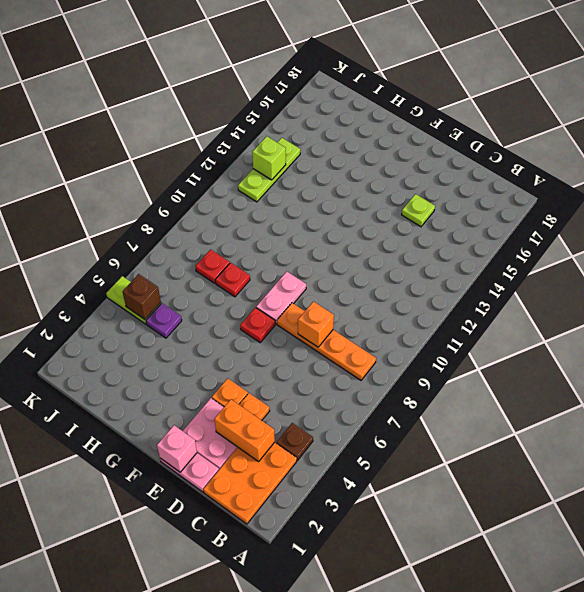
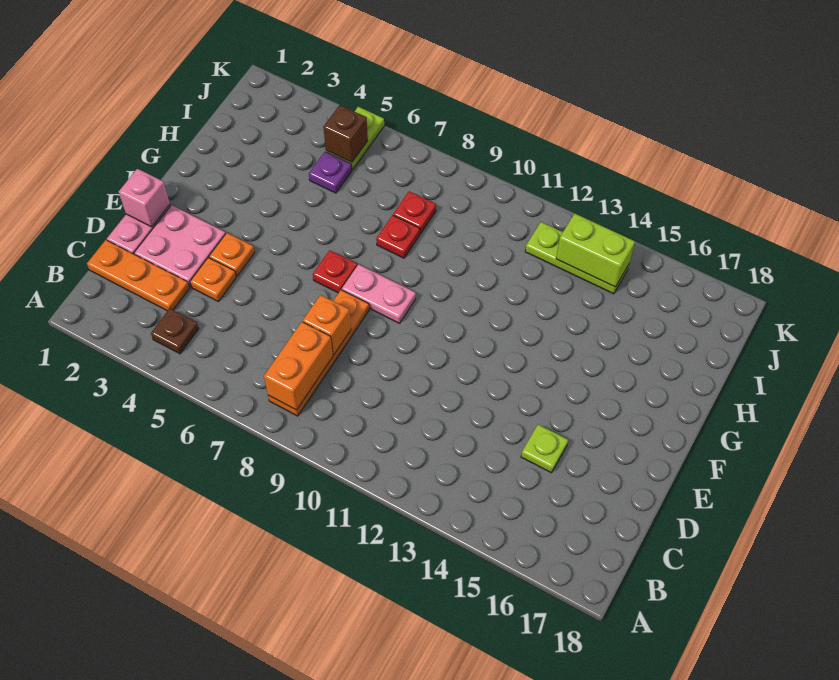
orange plate B1:C3 level 1 -> orange plate C1:C3 level 1
orange brick C3:D3 level 2 -> orange brick B8:C8 level 2
lime brick J13 level 2 -> lime brick J13:J14 level 2

